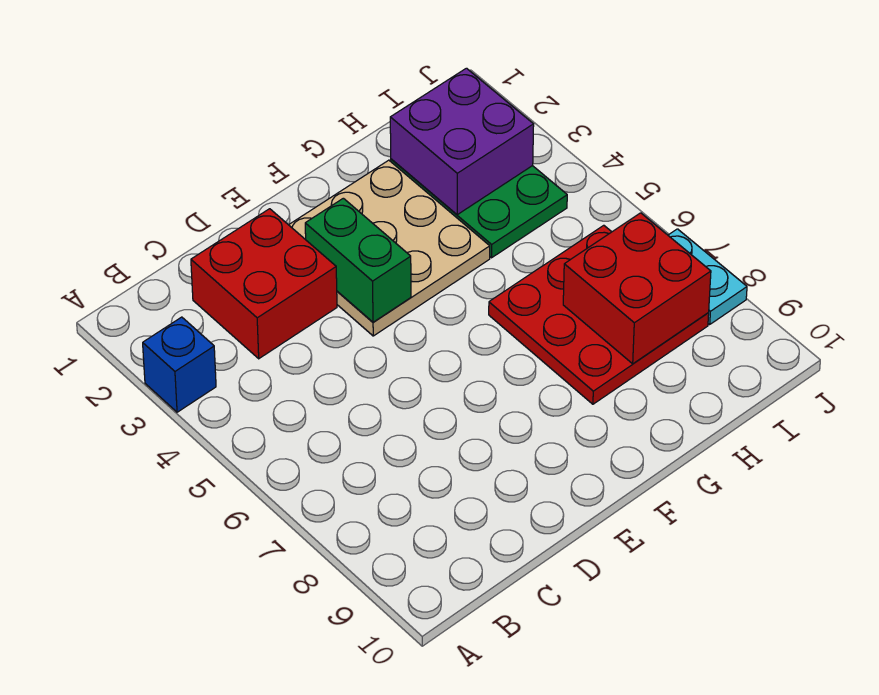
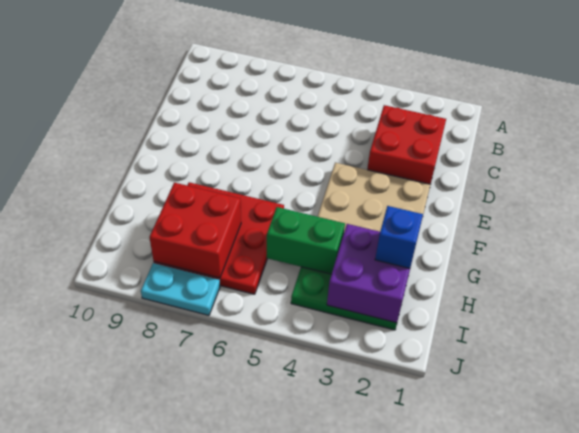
blue brick A3 level 1 -> blue brick H2 level 3
green brick E3:E4 level 2 -> green brick H4:H5 level 2

